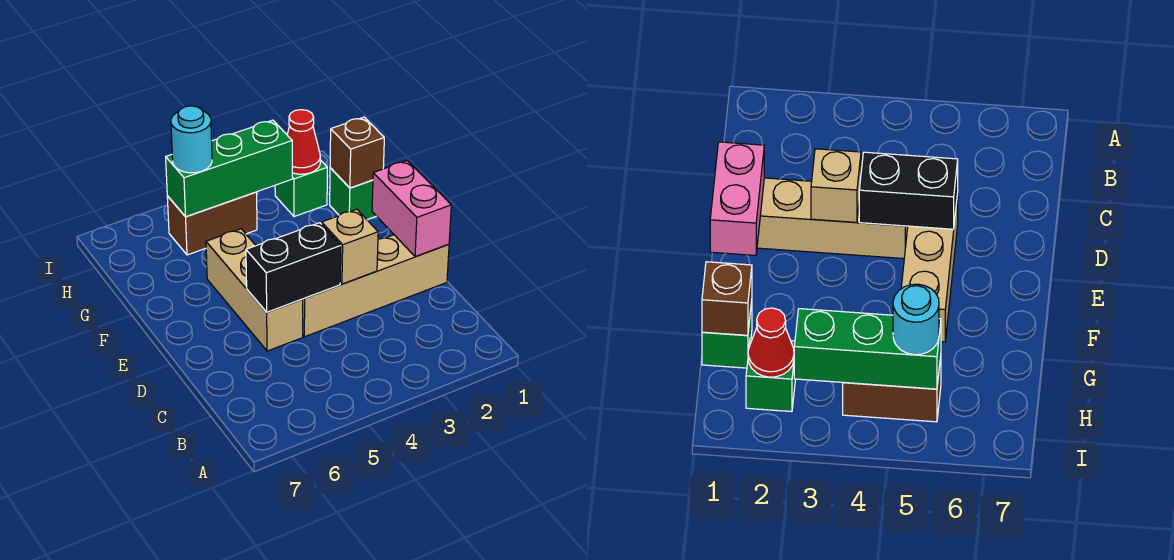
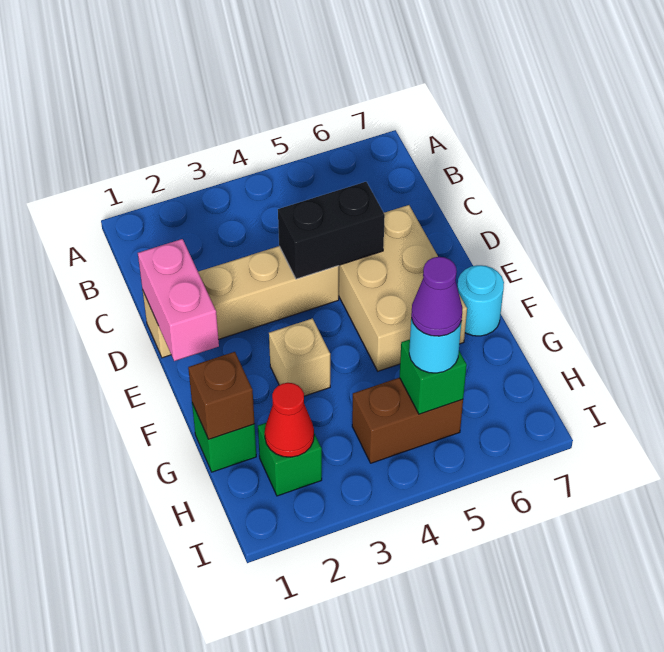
tan brick D3 level 2 -> tan brick F3 level 1
tan brick D5:F5 level 1 -> tan brick D5:F6 level 1
none -> cyan round brick F7 level 1
green brick H3:H5 level 2 -> green brick H5 level 2
none -> purple cone H5 level 4

